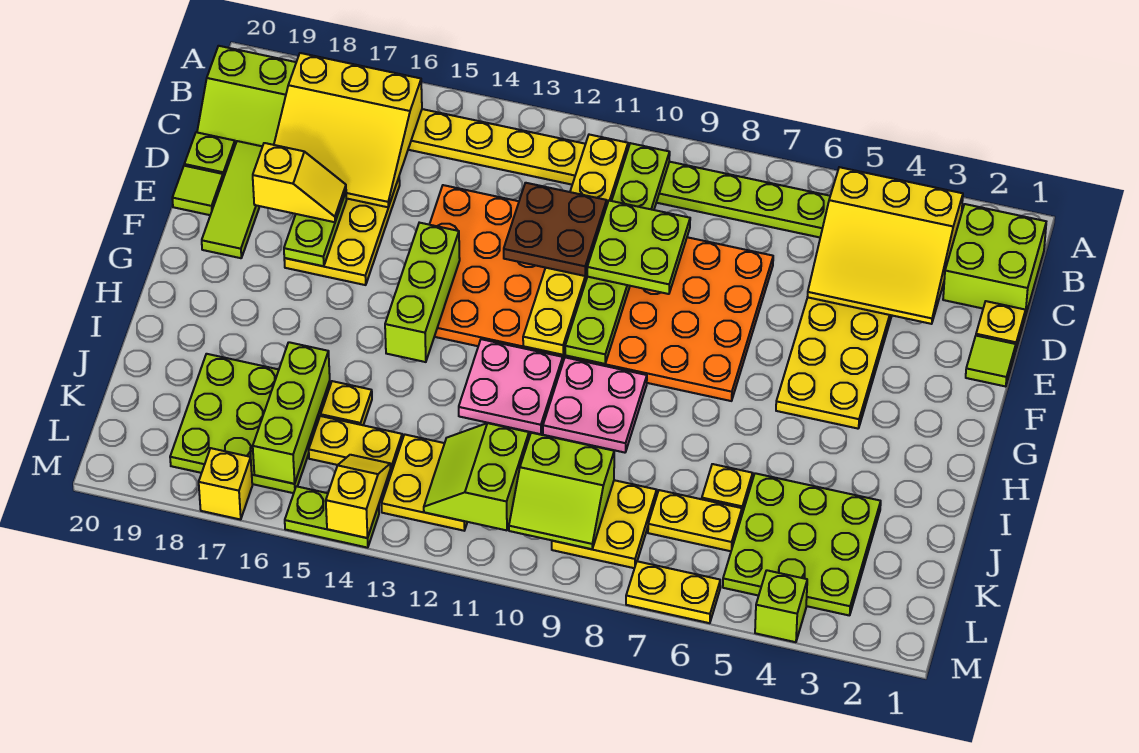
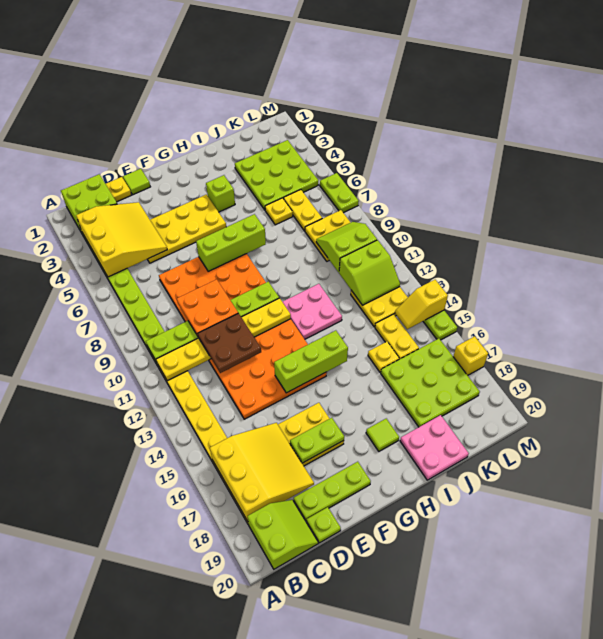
lime plate D9:E10 level 3 -> orange plate D9:E10 level 3
lime tile D19:F19 level 1 -> lime plate D19:F19 level 1
yellow slope E17:E18 level 3 top 18 -> none
lime tile E20 level 1 -> lime tile H18 level 1
pink plate H9:I10 level 1 -> pink plate I19:J20 level 1
lime brick J16:L16 level 2 -> lime brick F7:H7 level 2
lime slope K9:L10 level 2 top K -> lime slope K9:L10 level 2 top 10
lime brick M4 level 1 -> lime brick H4 level 1
yellow plate M6:M7 level 1 -> lime plate M6:M7 level 1

